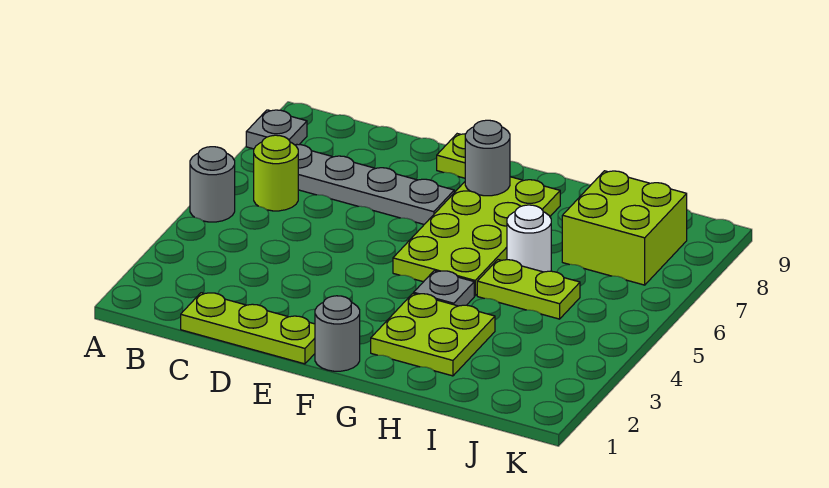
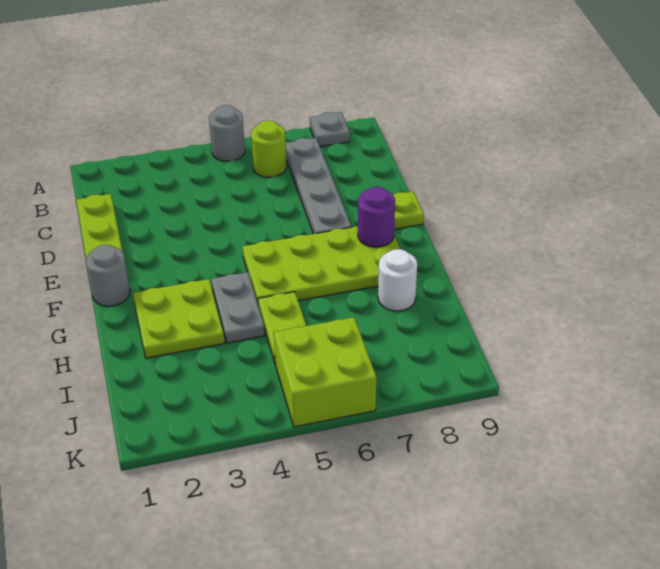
grey round brick F8 level 2 -> purple round brick F8 level 2
grey plate G4 level 1 -> grey plate G4:H4 level 1
white round brick H6 level 1 -> white round brick H8 level 1
lime brick I7:J8 level 1 -> lime brick J5:K6 level 1

